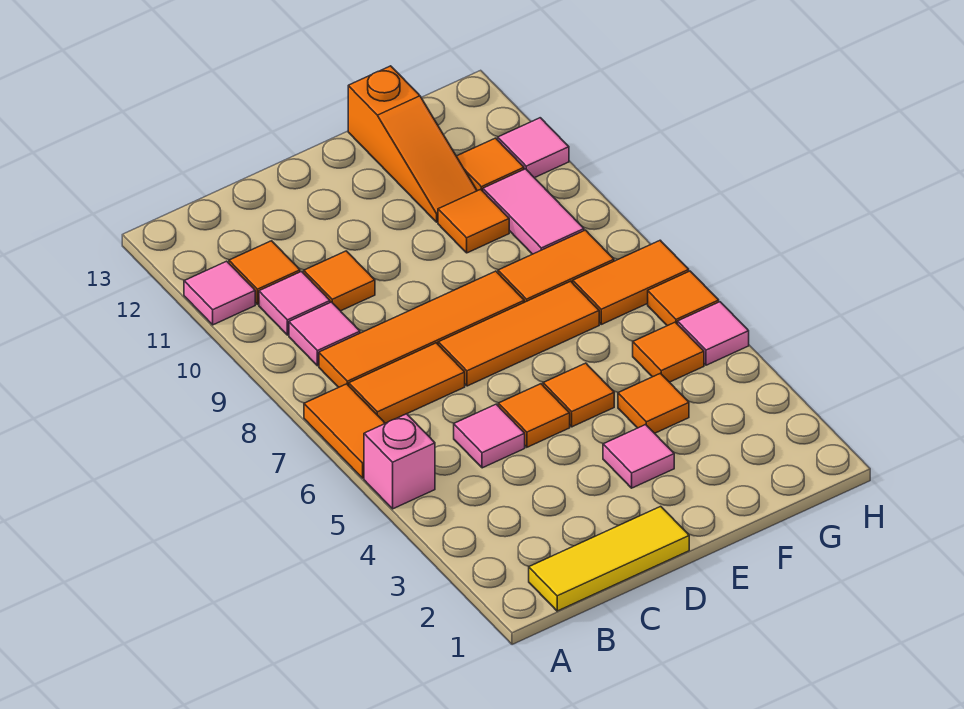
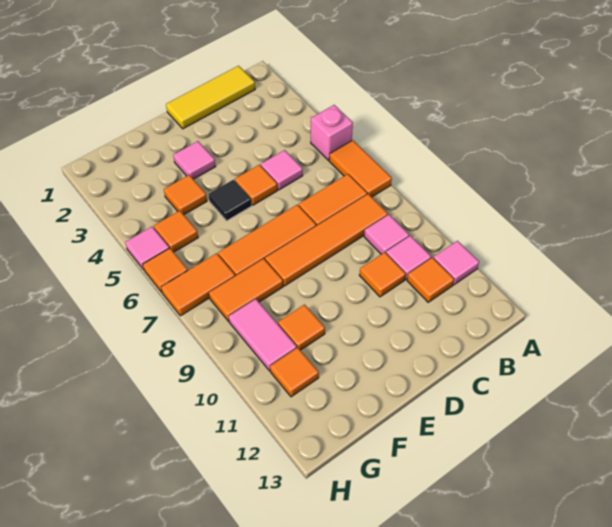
orange tile E5 level 1 -> black tile E5 level 1
orange slope F11:F13 level 1 top 13 -> none
pink tile H11 level 1 -> none

